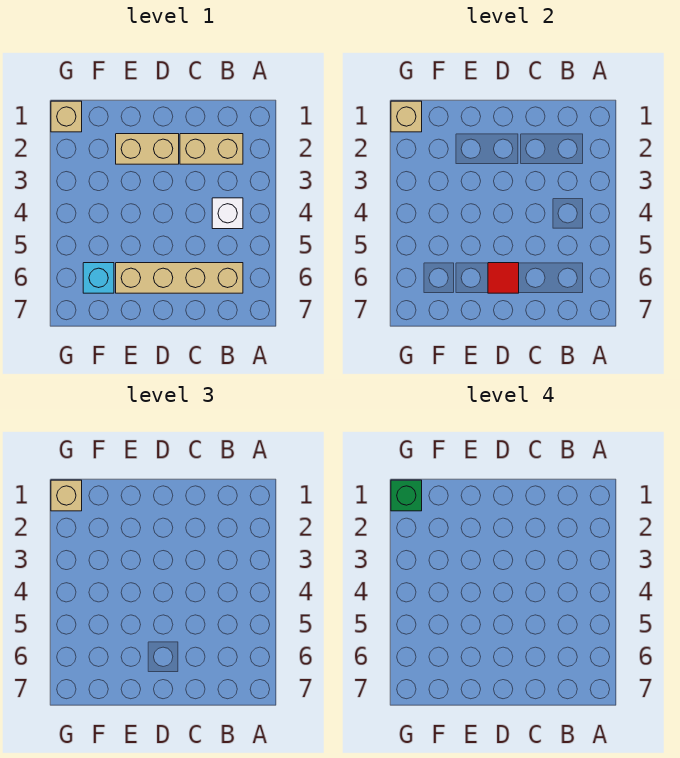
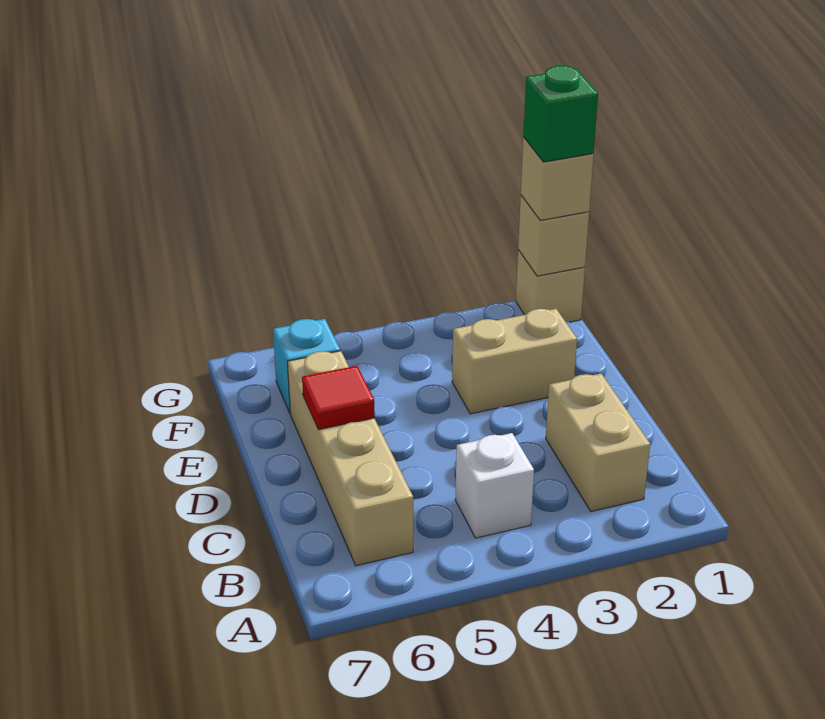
tan brick D2:E2 level 1 -> tan brick E2:E3 level 1

